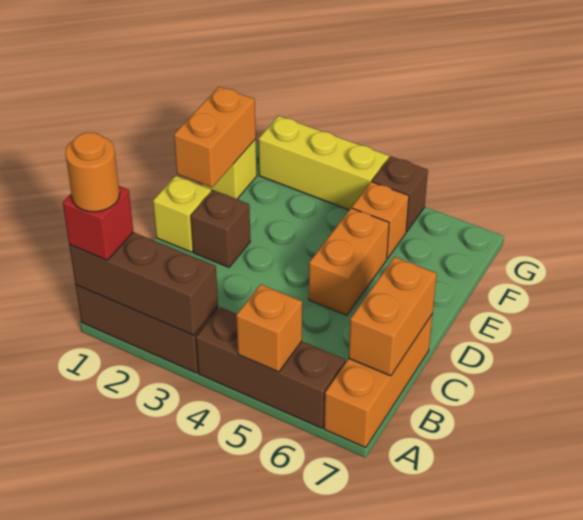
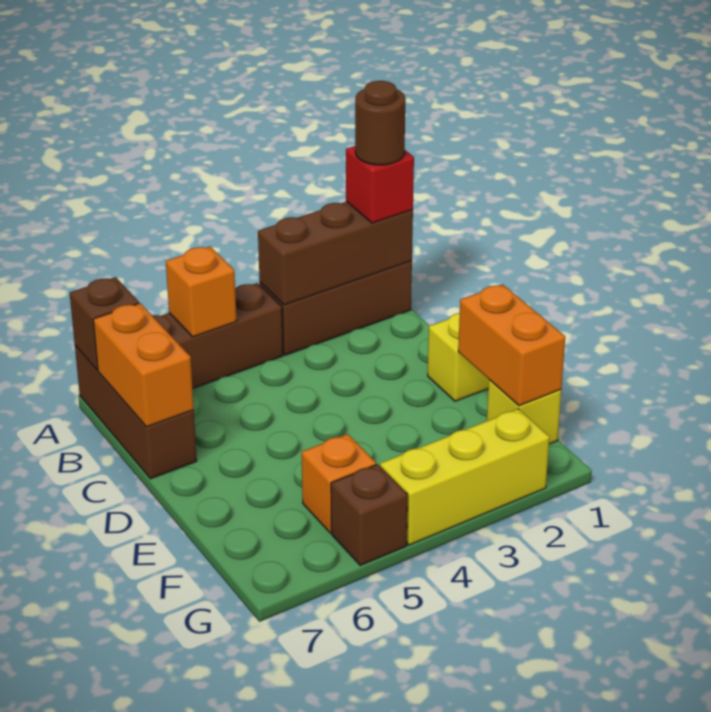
orange round brick A1 level 4 -> brown round brick A1 level 4
orange brick A7:C7 level 1 -> brown brick A7:C7 level 1
brown brick D2 level 1 -> brown brick A7 level 2
orange brick D5:E5 level 1 -> none

